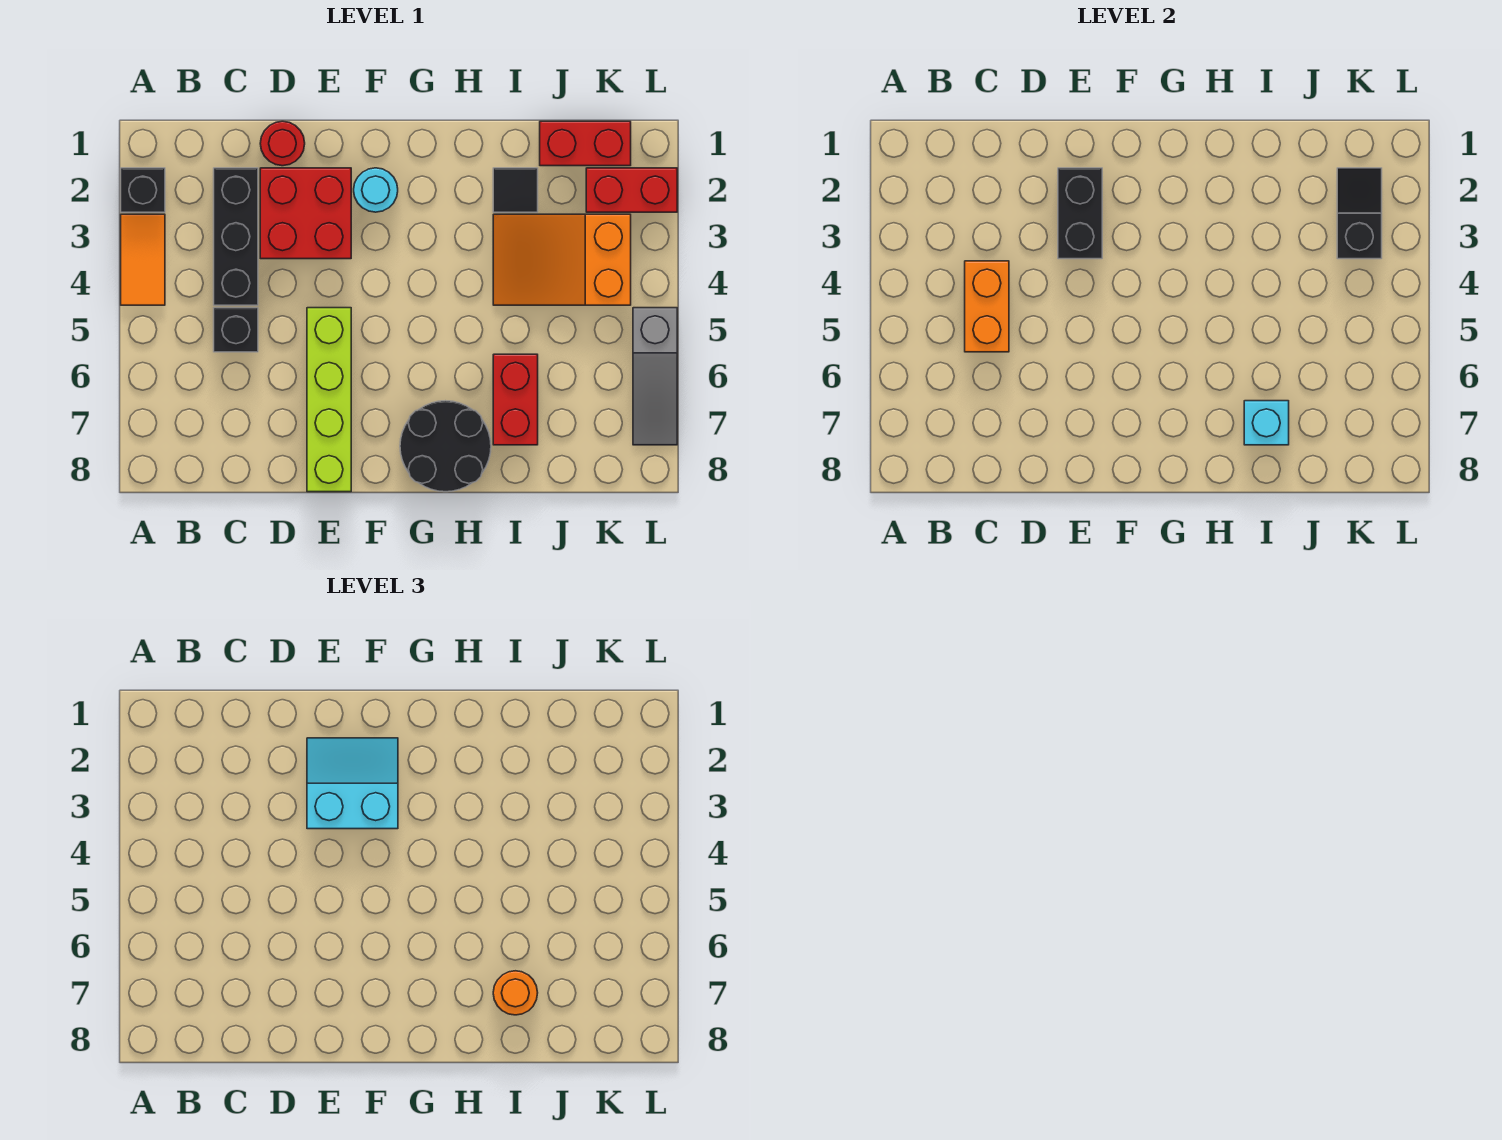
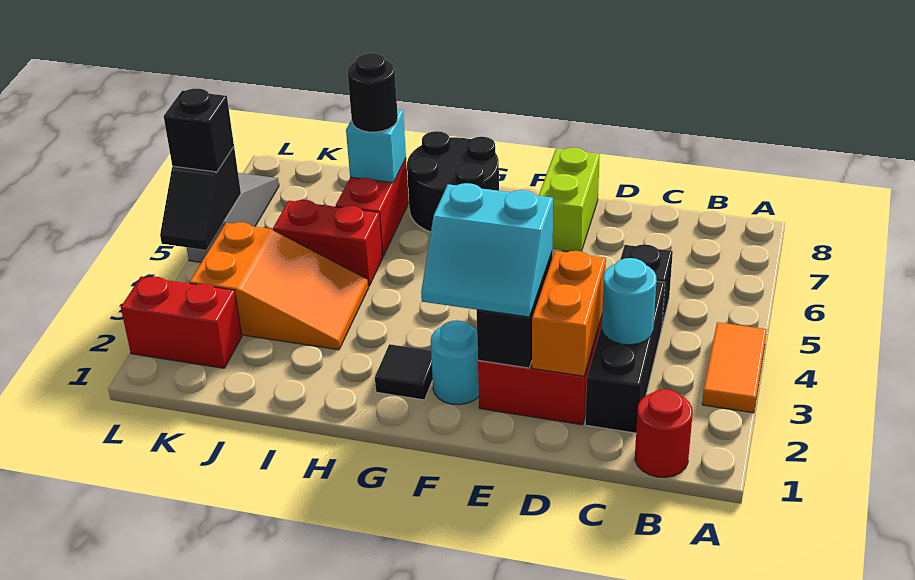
black brick A2 level 1 -> black brick L5 level 3
none -> cyan round brick C3 level 2
orange brick C4:C5 level 2 -> orange brick D2:D3 level 2
red round brick D1 level 1 -> red round brick B1 level 1
lime brick E5:E8 level 1 -> lime brick E7:E8 level 1
black tile I2 level 1 -> black tile G2 level 1
orange round brick I7 level 3 -> black round brick I7 level 3
red brick J1:K1 level 1 -> red brick I5:J5 level 1
black slope K2:K3 level 2 top 3 -> black slope L4:L5 level 2 top 5

